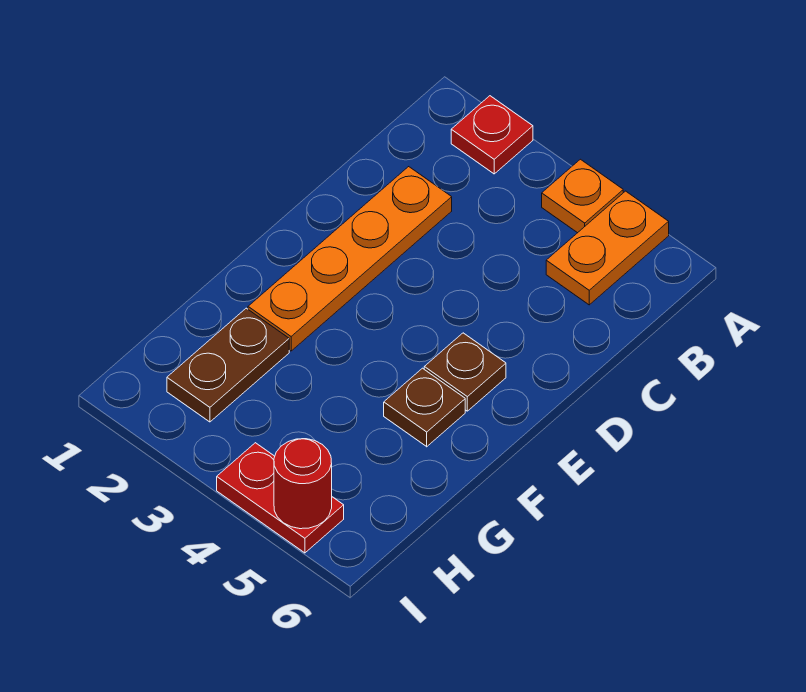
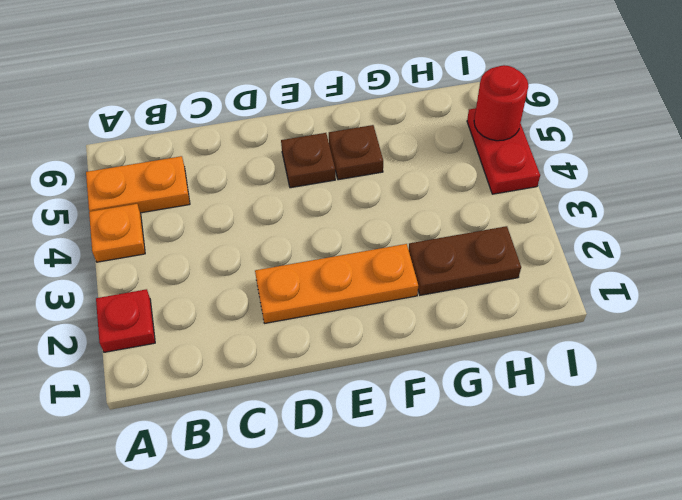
orange plate C2:F2 level 1 -> orange plate D2:F2 level 1

